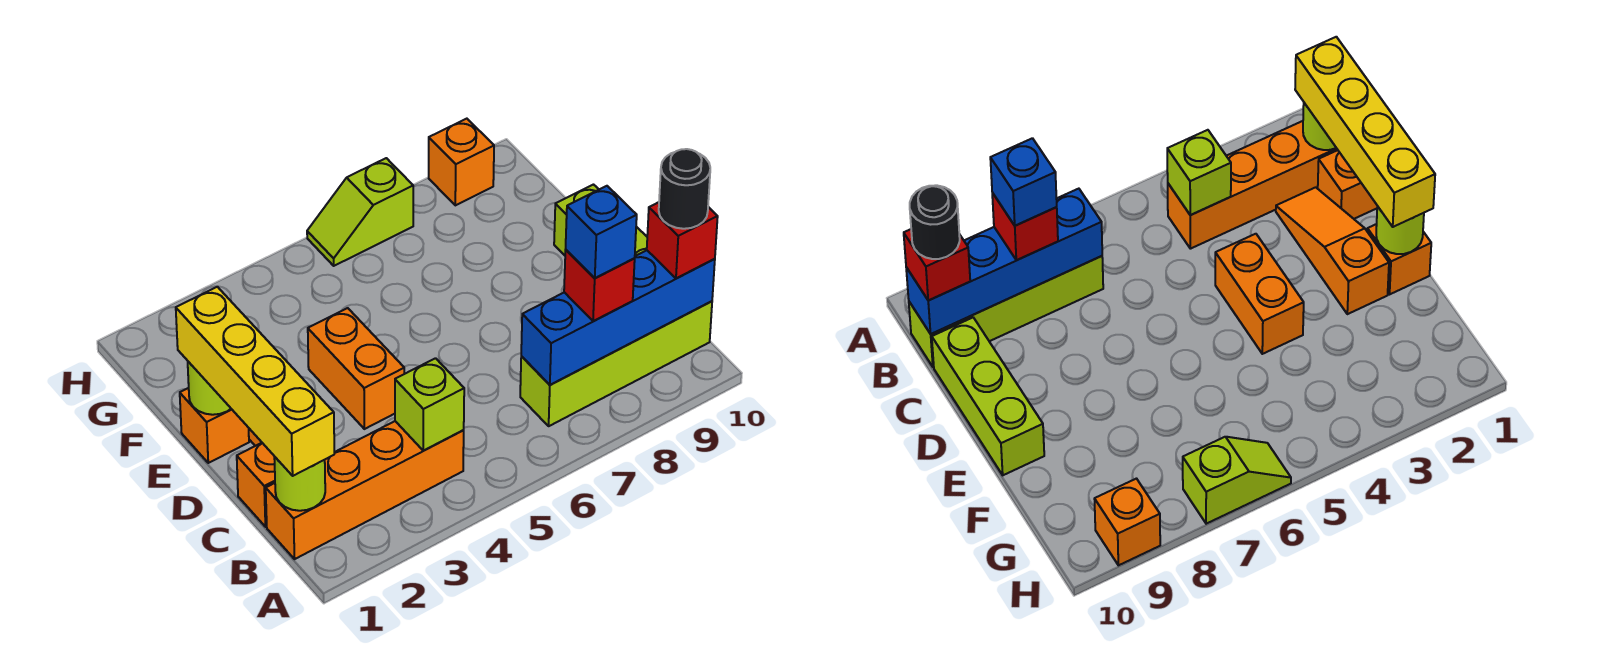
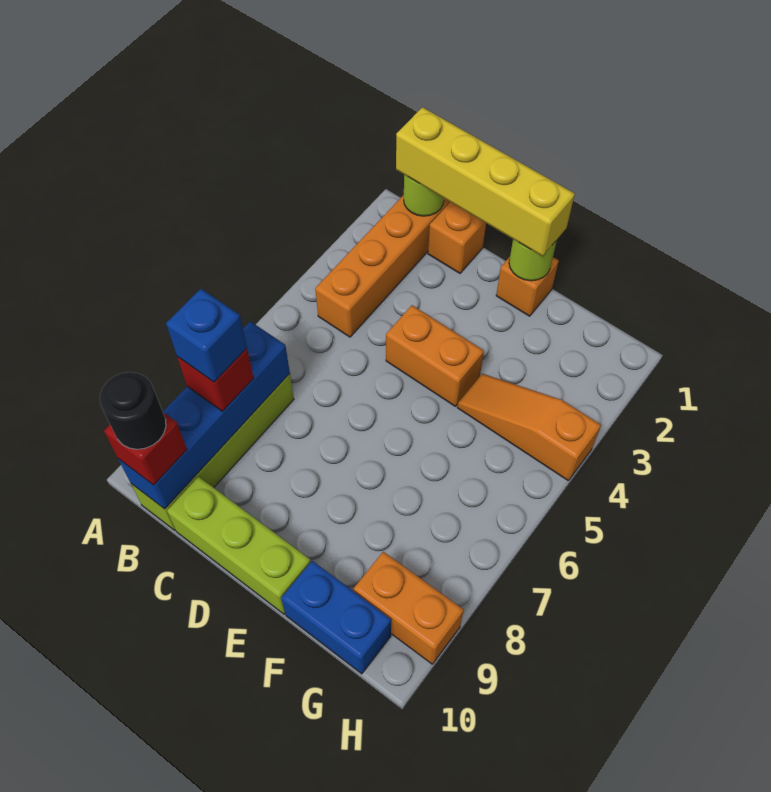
lime brick B4 level 2 -> none
orange slope C2:E2 level 1 top E -> orange slope F4:H4 level 1 top H
none -> blue brick F10:G10 level 1
lime slope H6:H7 level 1 top 7 -> none
orange brick H9 level 1 -> orange brick G9:H9 level 1

